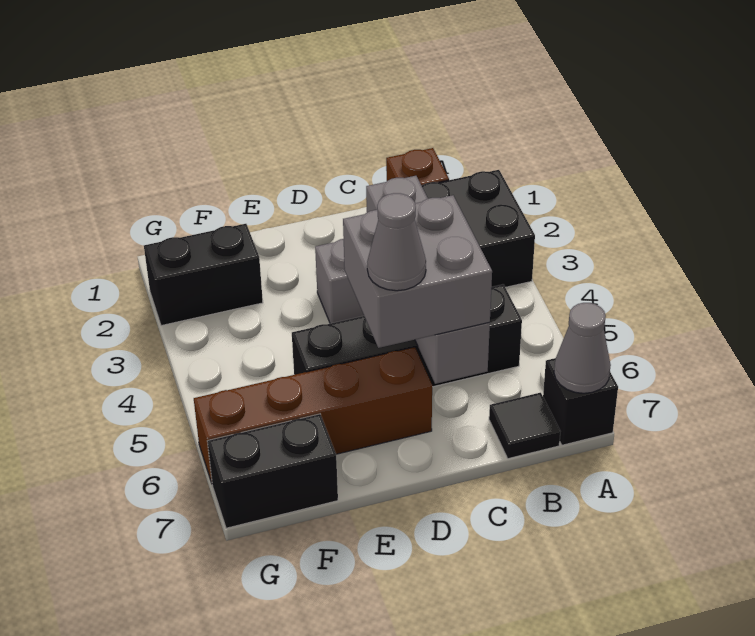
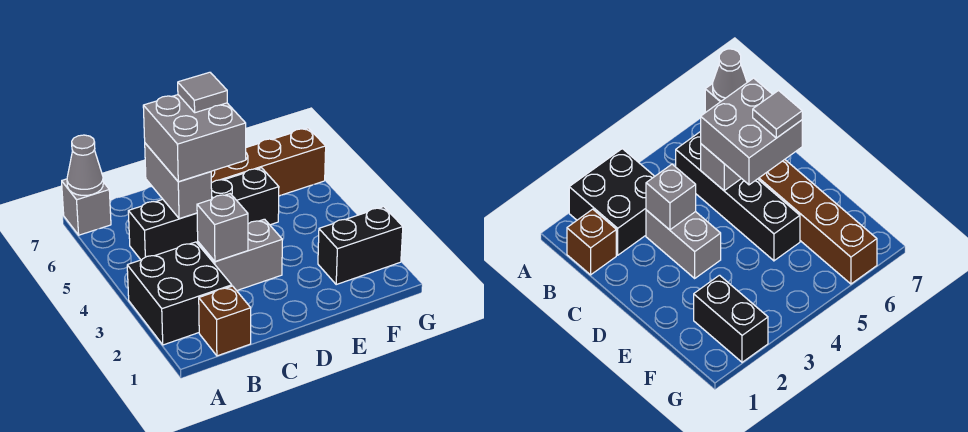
black brick A7 level 1 -> grey brick A7 level 1
black tile B7 level 1 -> none
grey cone D6 level 4 -> grey tile D6 level 4
black brick F7:G7 level 1 -> none

